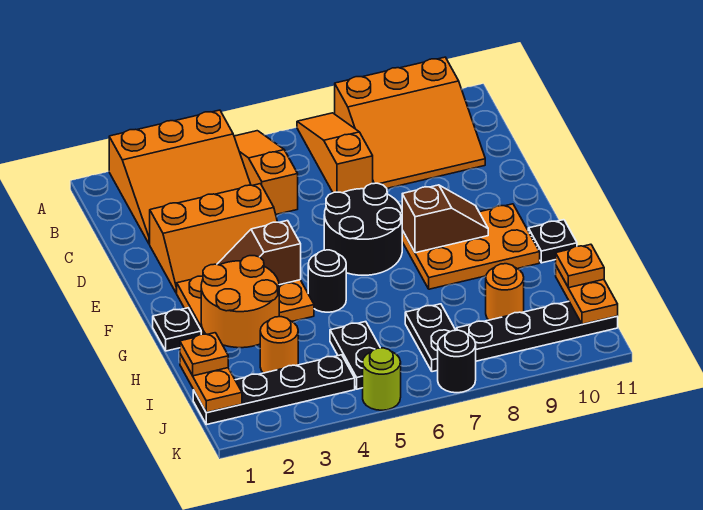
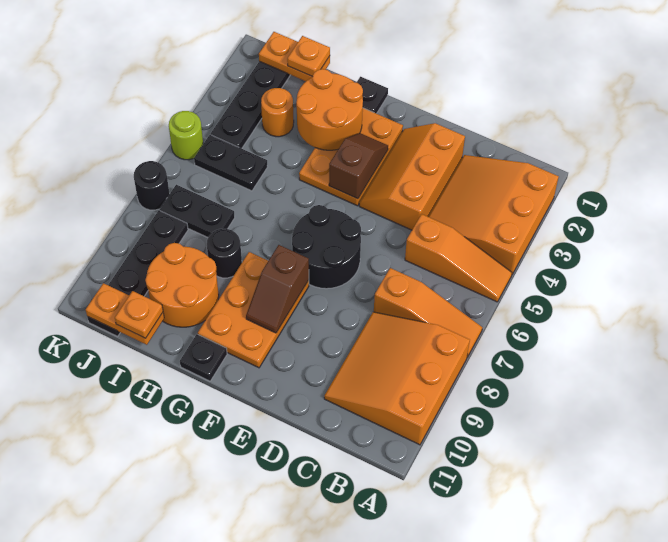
black round brick G5 level 1 -> black round brick H8 level 1
orange round brick I9 level 1 -> orange round brick H9:I10 level 1

